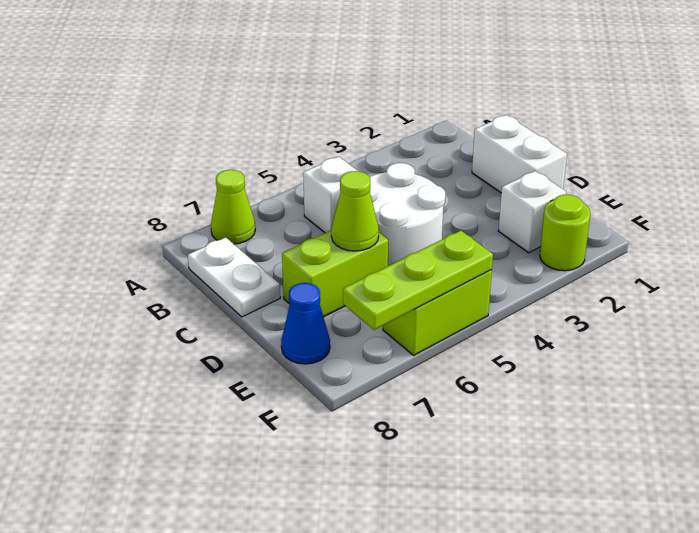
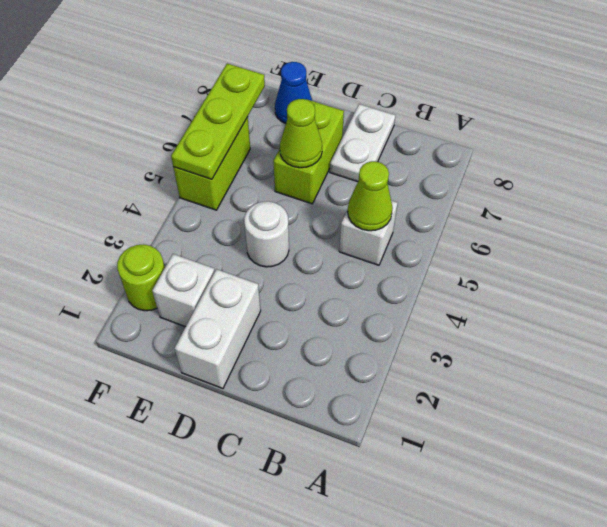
lime cone A7 level 1 -> lime cone B5 level 2
white plate B8:C8 level 1 -> white plate C7:C8 level 1
white brick C1:D1 level 1 -> white brick D1:D2 level 1
white round brick C4:D5 level 1 -> white round brick D4 level 1

